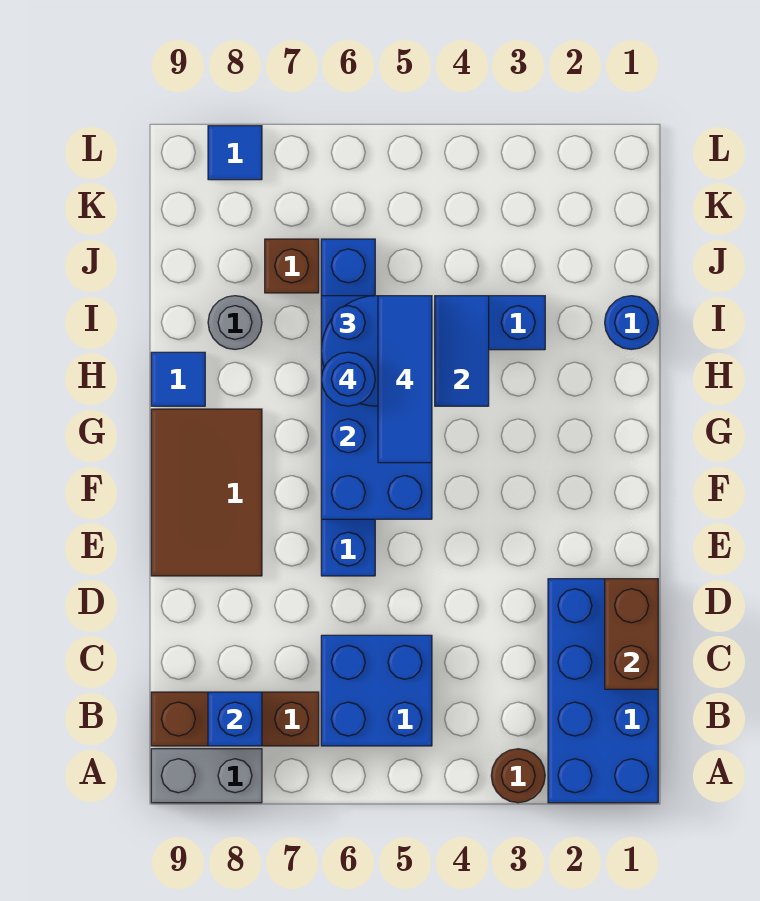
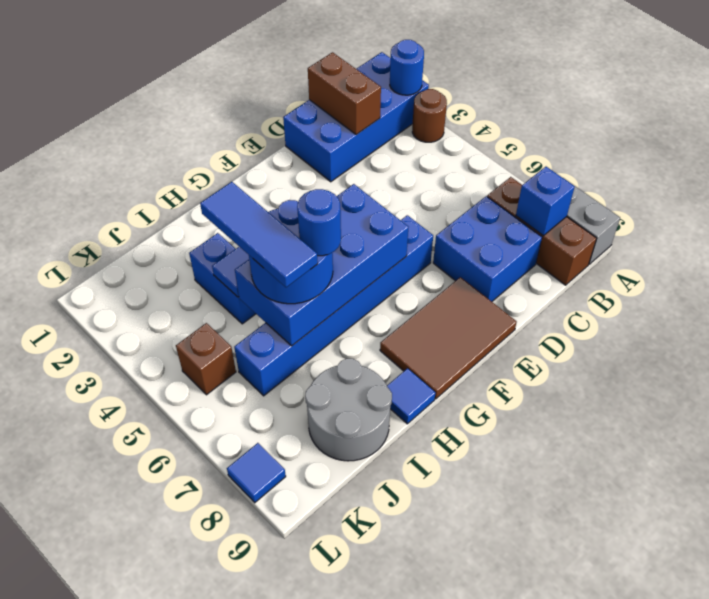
blue brick B5:C6 level 1 -> blue brick C7:D8 level 1
brown brick C1:D1 level 2 -> brown brick C1:C2 level 2
blue tile G5:I5 level 4 -> blue tile I4:I6 level 4
blue round brick I1 level 1 -> blue round brick A2 level 2
grey round brick I8 level 1 -> grey round brick I8:J9 level 1
brown brick J7 level 1 -> brown brick K5 level 1

